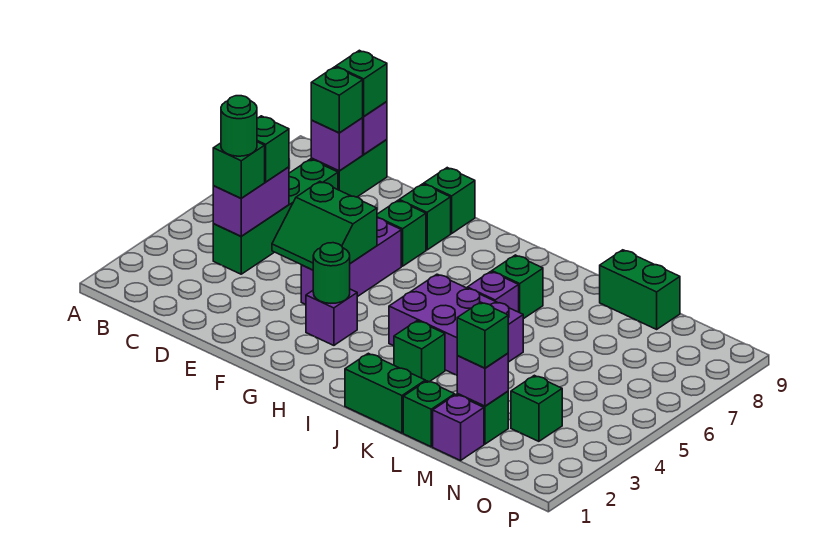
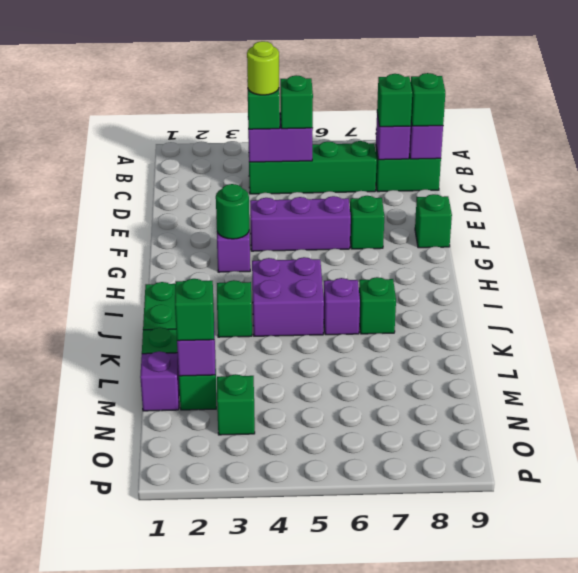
green round brick C4 level 4 -> lime round brick C4 level 4
green slope E4:F5 level 2 top 5 -> none
green brick F8 level 1 -> none
purple brick I4:K5 level 1 -> purple brick I4:J5 level 1
green brick L9:M9 level 1 -> none

